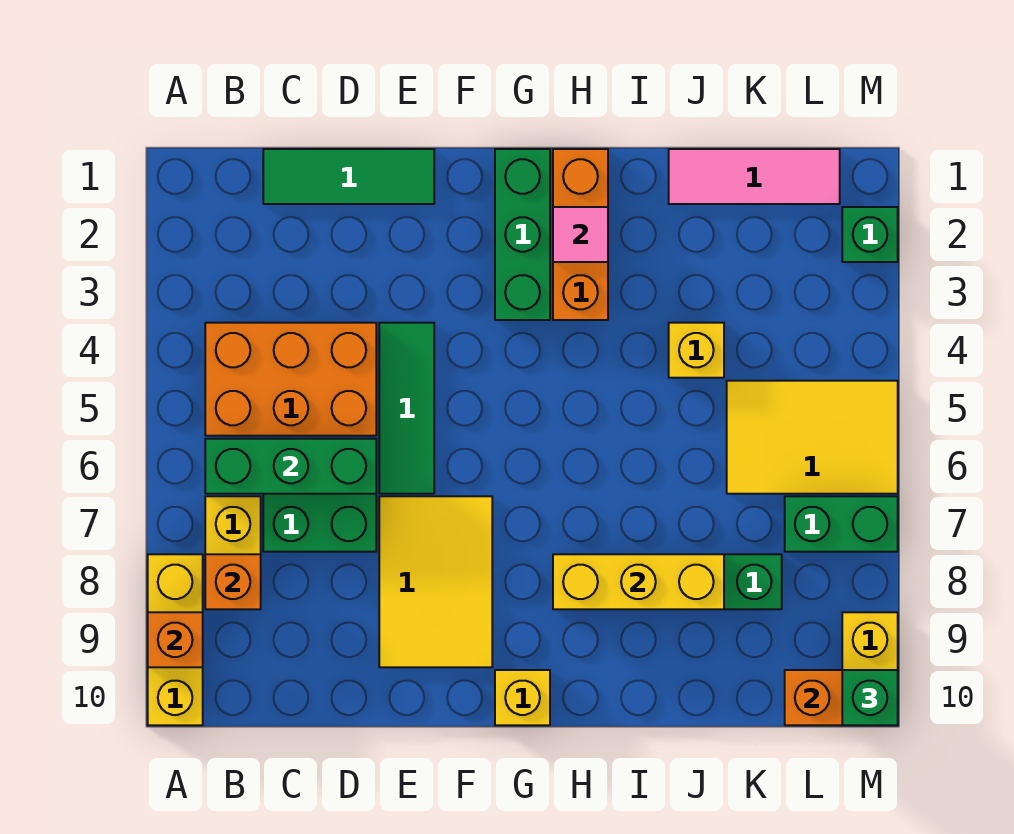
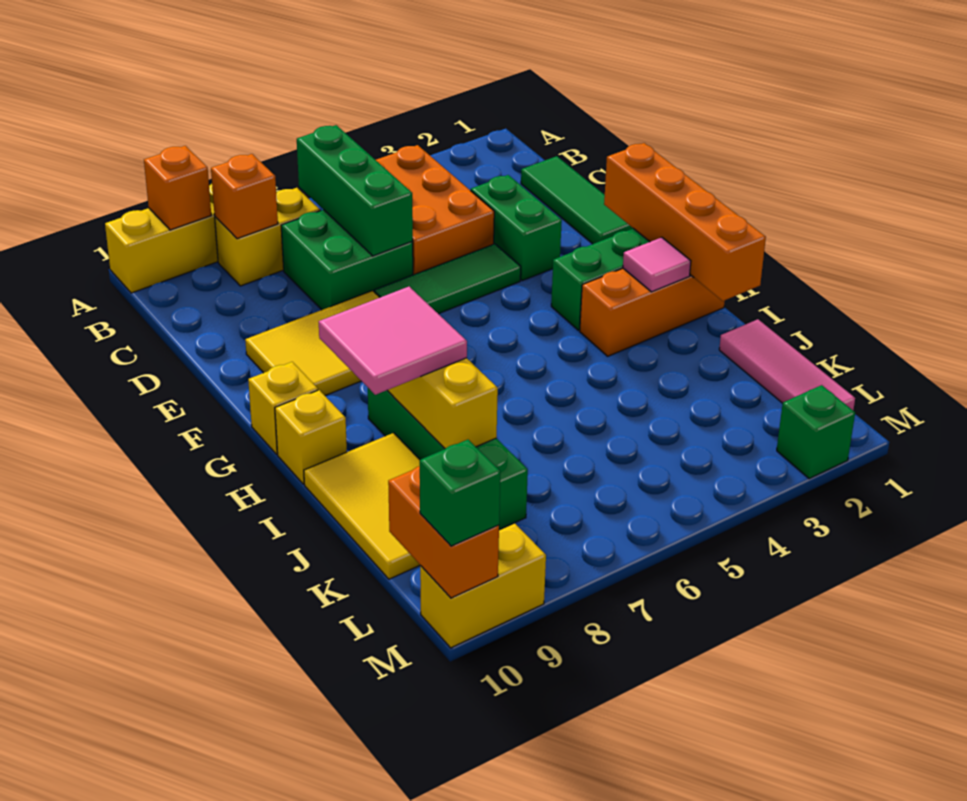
none -> orange brick F1:I1 level 2
none -> pink tile H8:I9 level 3
yellow brick J4 level 1 -> yellow brick H10 level 1
yellow tile K5:M6 level 1 -> yellow tile I9:K10 level 1
green brick L7:M7 level 1 -> green brick D3:E3 level 1

